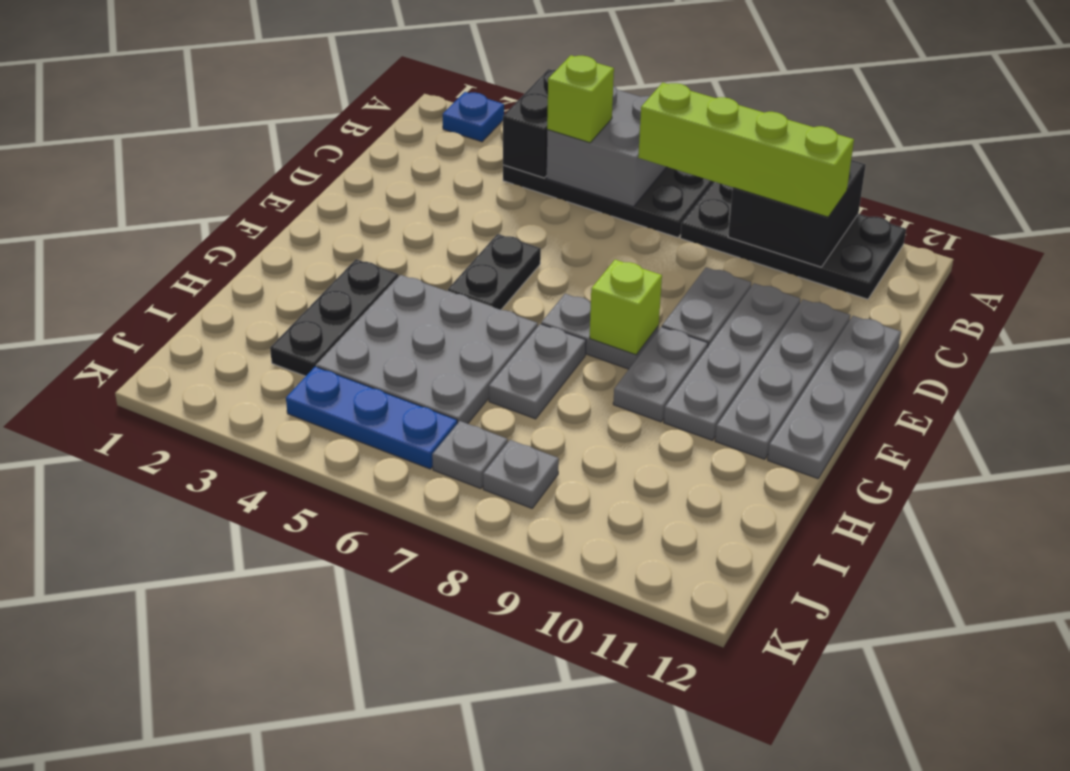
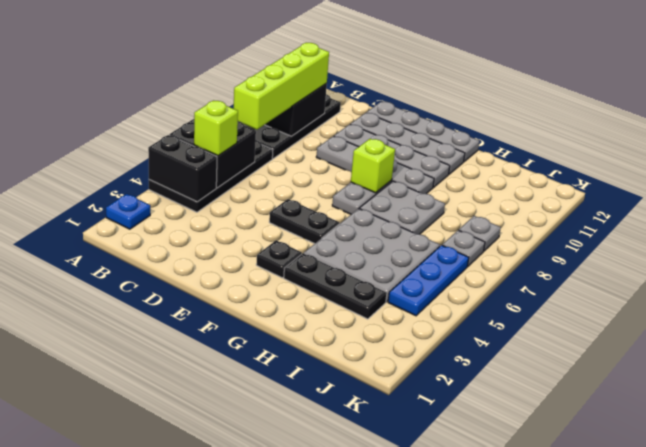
grey brick A5:B6 level 2 -> black brick A5:B6 level 2
none -> black plate F3 level 1
grey plate G7:H7 level 1 -> grey plate G7:H8 level 1

